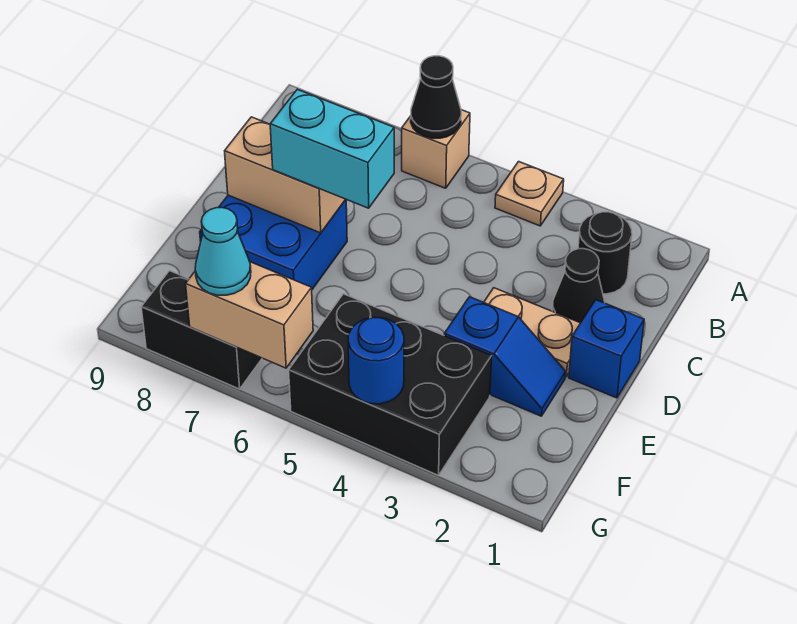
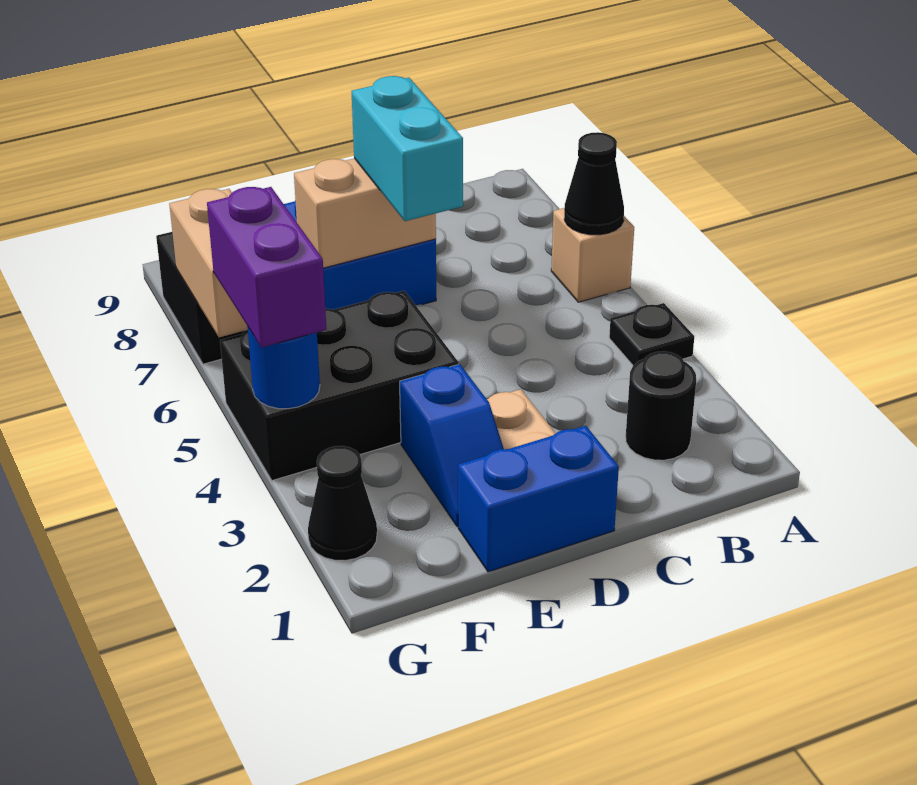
tan plate A4 level 1 -> black plate A4 level 1
black cone C2 level 1 -> black cone G2 level 1
blue brick D1 level 1 -> blue brick D1:E1 level 1
tan brick D7:D8 level 2 -> tan brick D7:E7 level 2
black brick F3:G5 level 1 -> black brick E4:G5 level 1
none -> purple brick G4:G5 level 3
cyan cone G7 level 3 -> none

